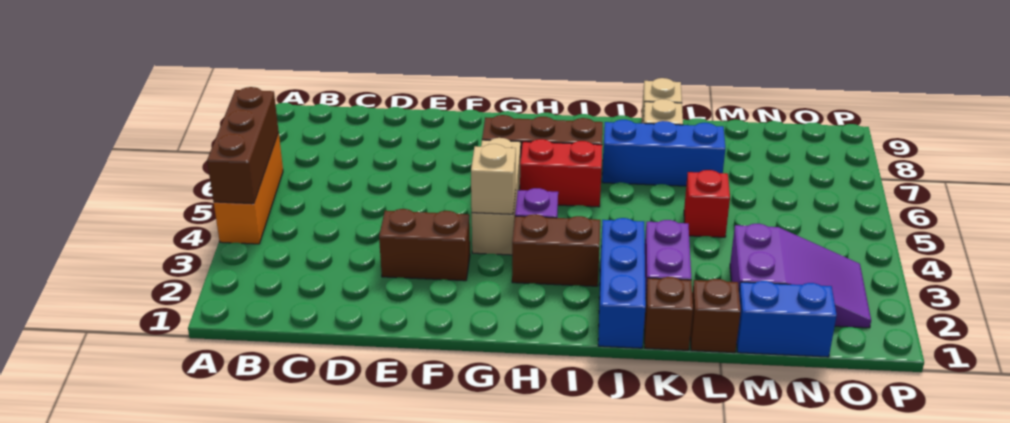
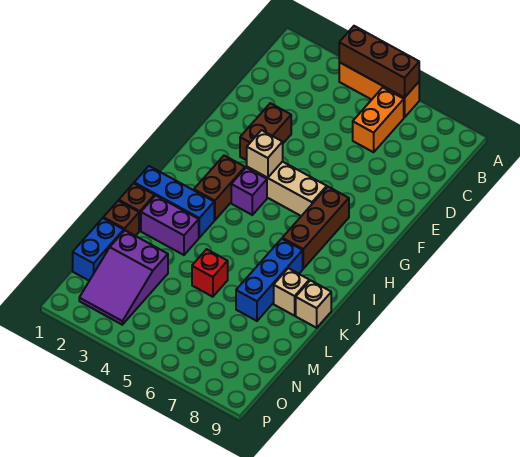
none -> orange brick B6:C6 level 1
red brick H6:I6 level 1 -> none

